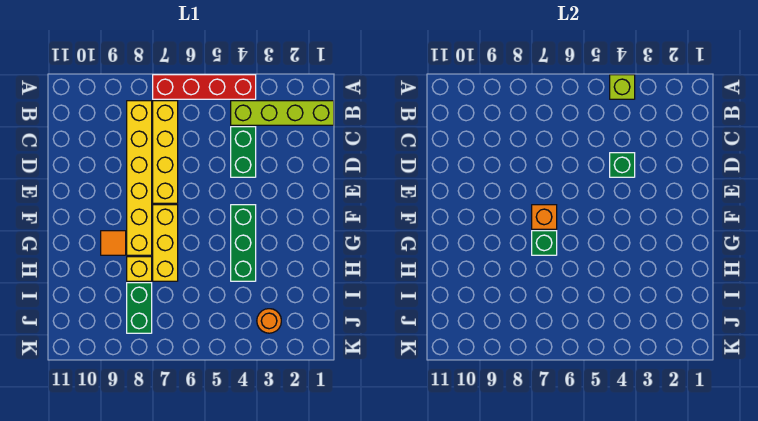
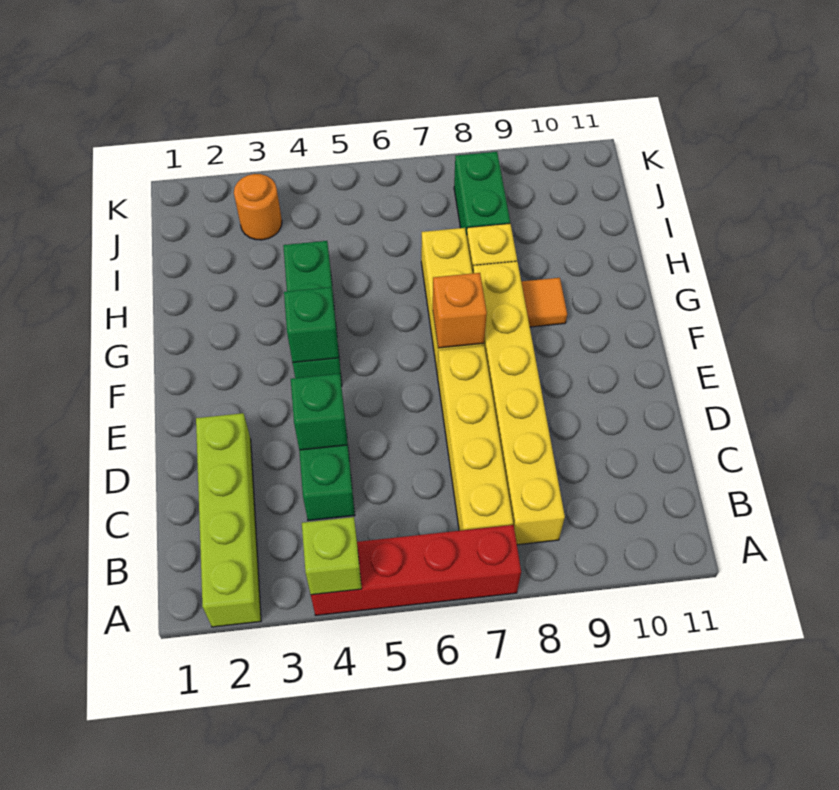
lime brick B1:B4 level 1 -> lime brick A2:D2 level 1
green brick G7 level 2 -> green brick F4 level 2

